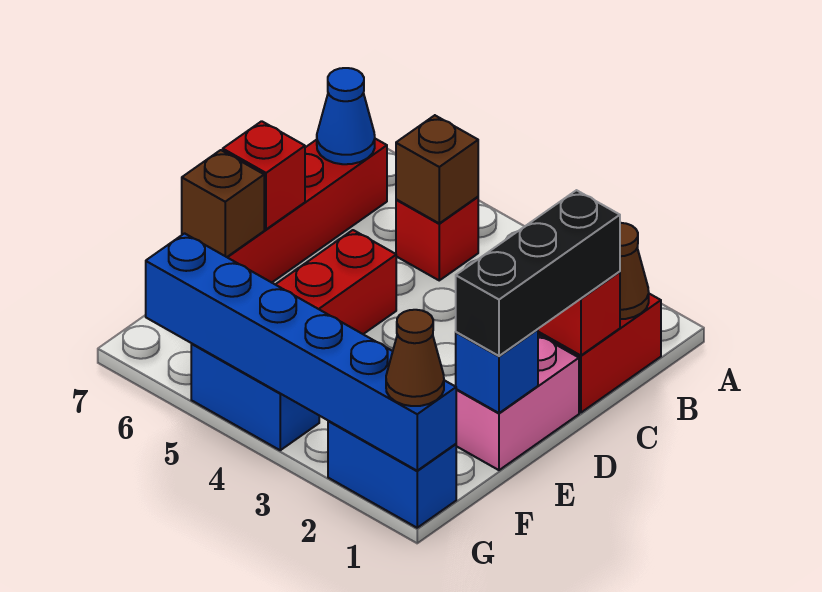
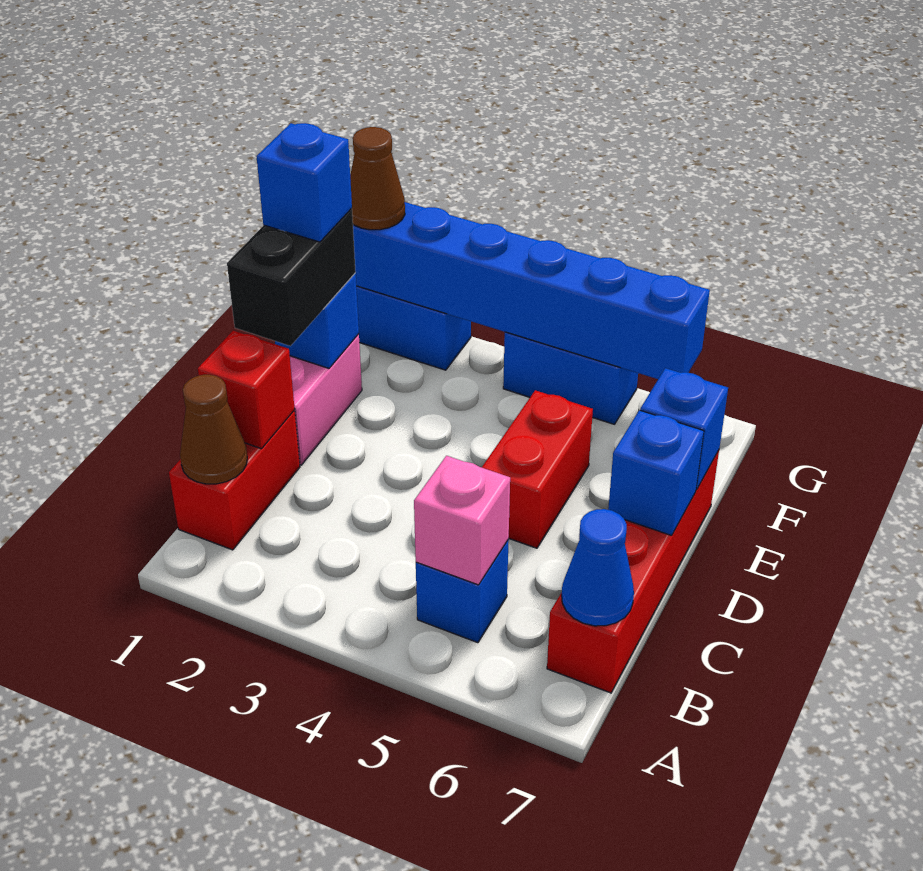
red brick B5 level 1 -> blue brick B5 level 1
brown brick B5 level 2 -> pink brick B5 level 2
black brick C1:E1 level 3 -> black brick D1:E1 level 3
red brick D7 level 2 -> blue brick D7 level 2
none -> blue brick E1 level 4
brown brick E7 level 2 -> blue brick E7 level 2

